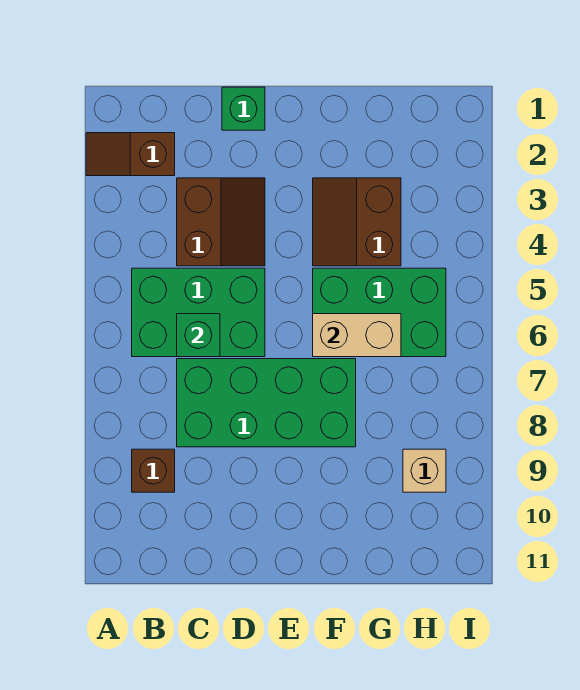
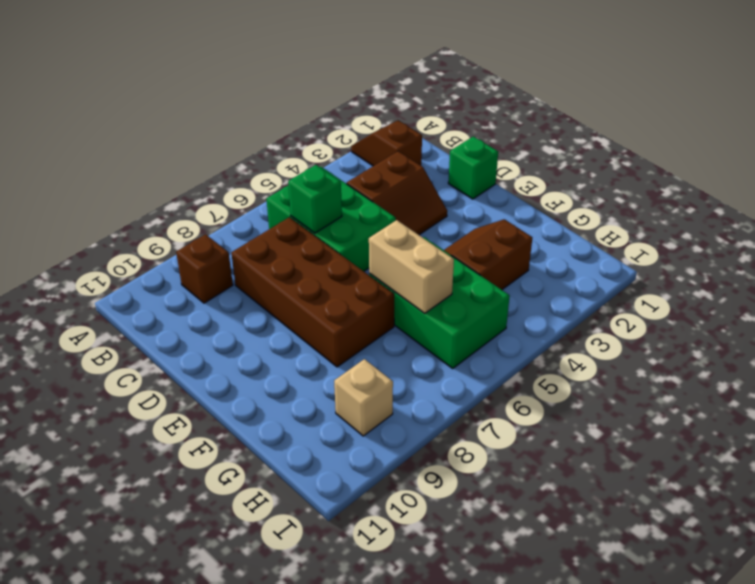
green brick C7:F8 level 1 -> brown brick C7:F8 level 1

